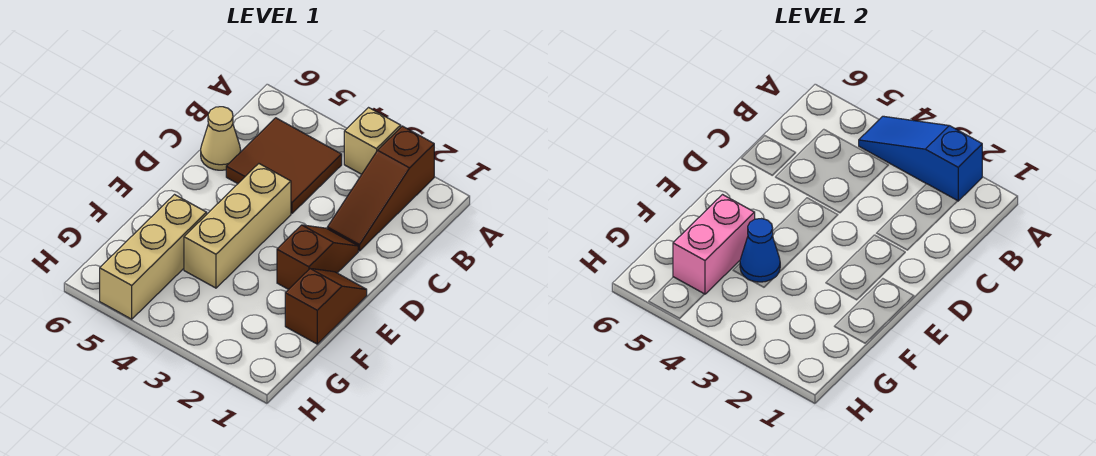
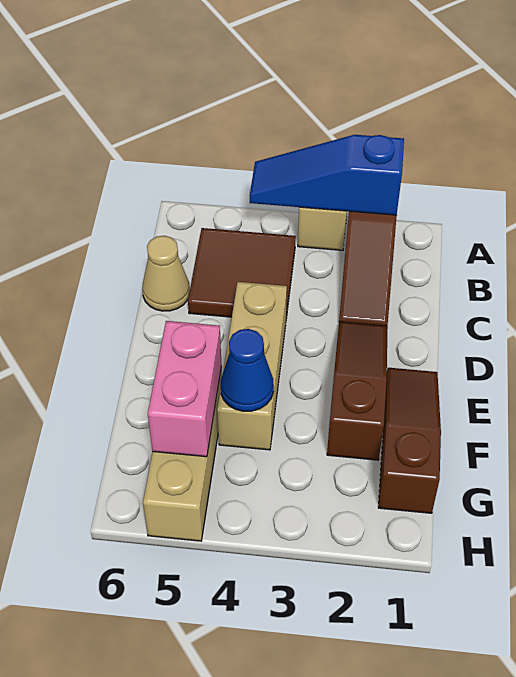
brown slope D2:E2 level 1 top E -> brown slope D2:F2 level 1 top F
brown slope E1:F1 level 1 top F -> brown slope E1:G1 level 1 top G

